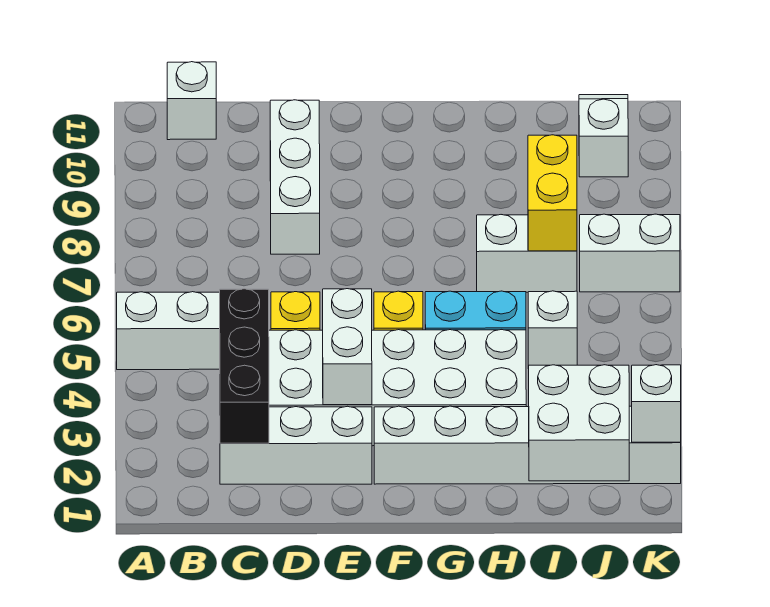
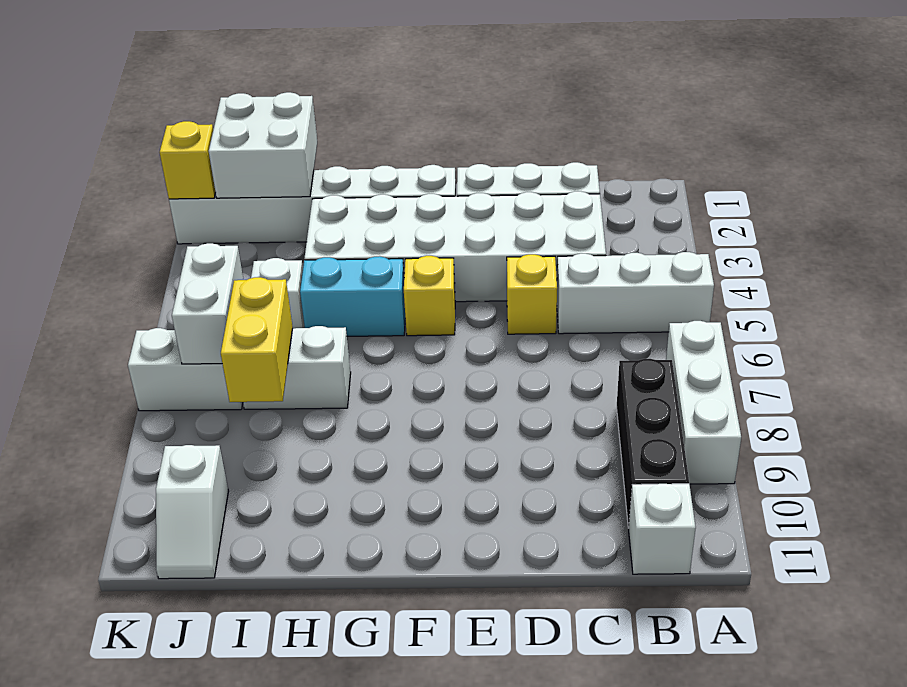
black brick C2:C4 level 2 -> black brick B8:B10 level 1
white brick D8:D10 level 1 -> white brick A7:A9 level 1
white brick E3:E4 level 2 -> white brick J6:J7 level 2
white brick K2 level 2 -> yellow brick K2 level 2

